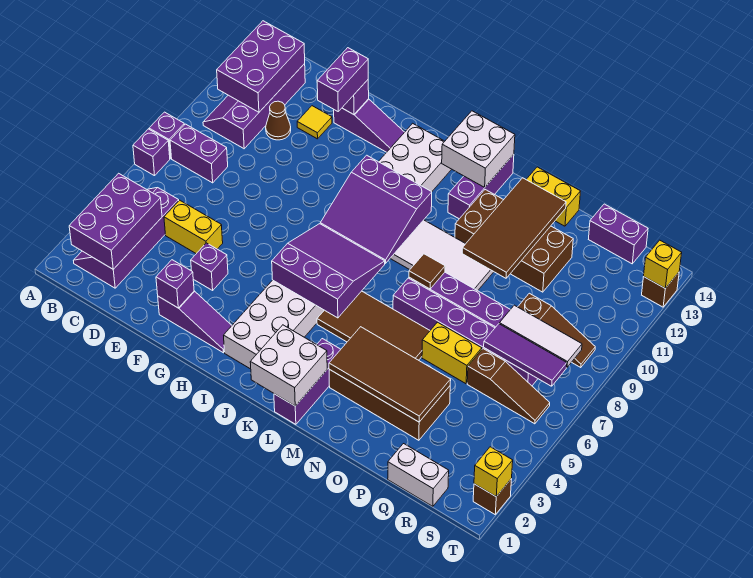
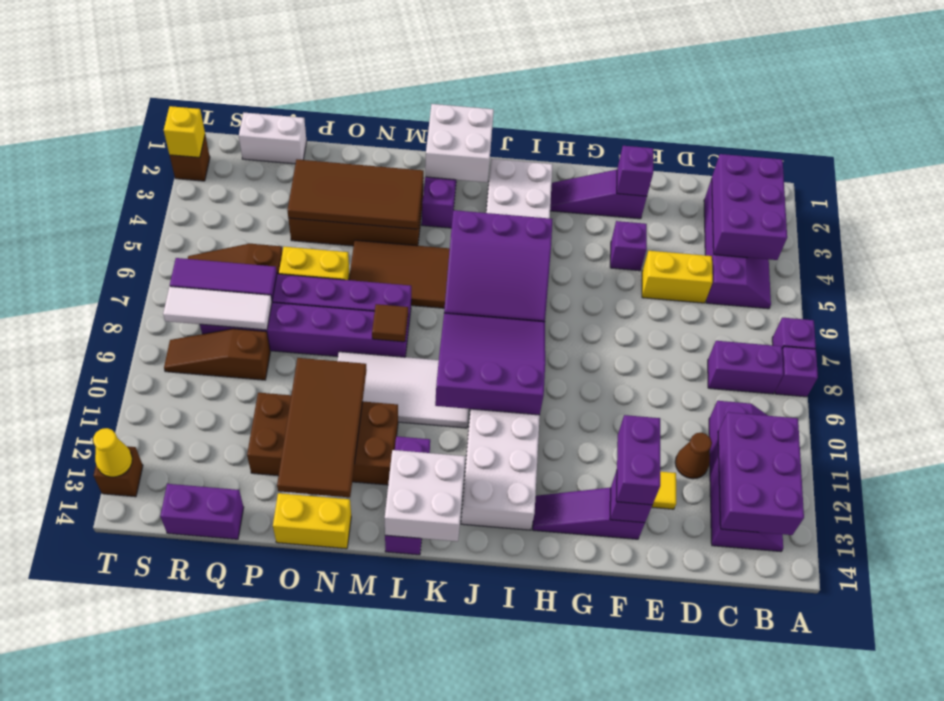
yellow brick T13 level 2 -> yellow cone T13 level 2

